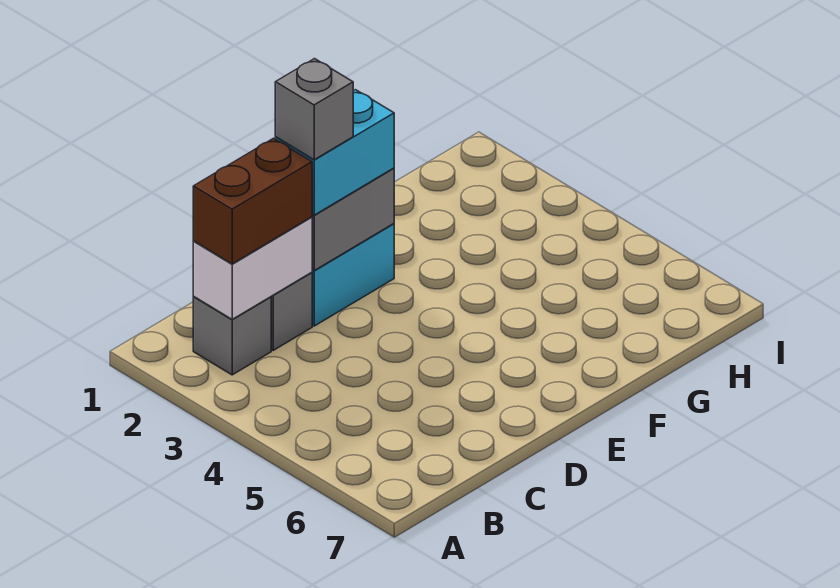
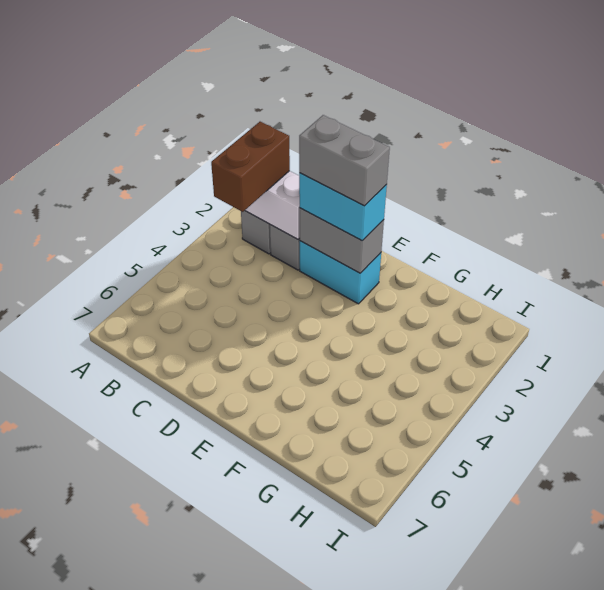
brown brick B2:C2 level 3 -> brown brick B2:B3 level 3
grey brick D2 level 4 -> grey brick D2:E2 level 4

